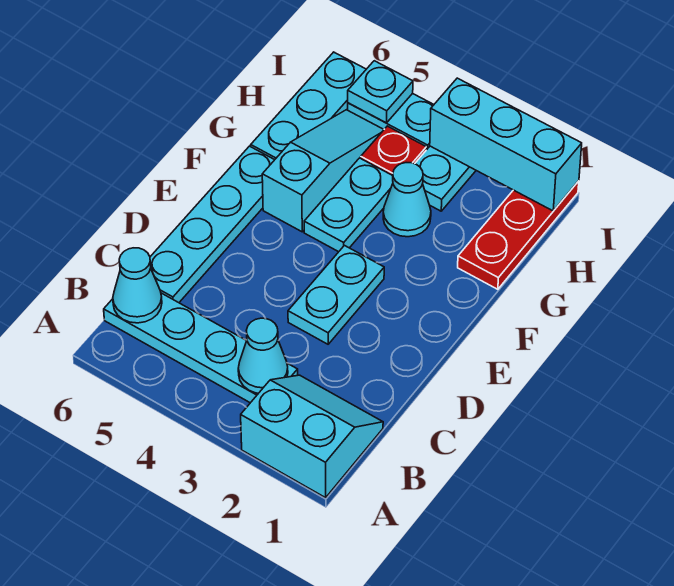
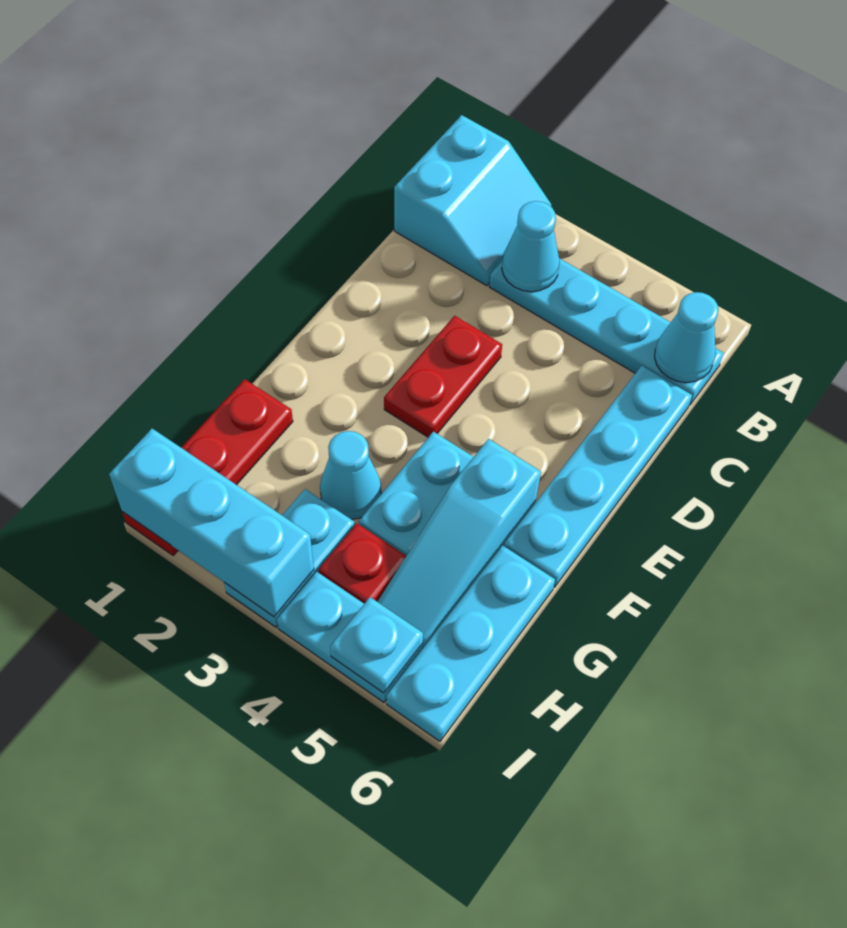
cyan slope A1:B2 level 1 top A -> cyan slope A1:B2 level 1 top 1
cyan plate D3:E3 level 1 -> red plate D3:E3 level 1

